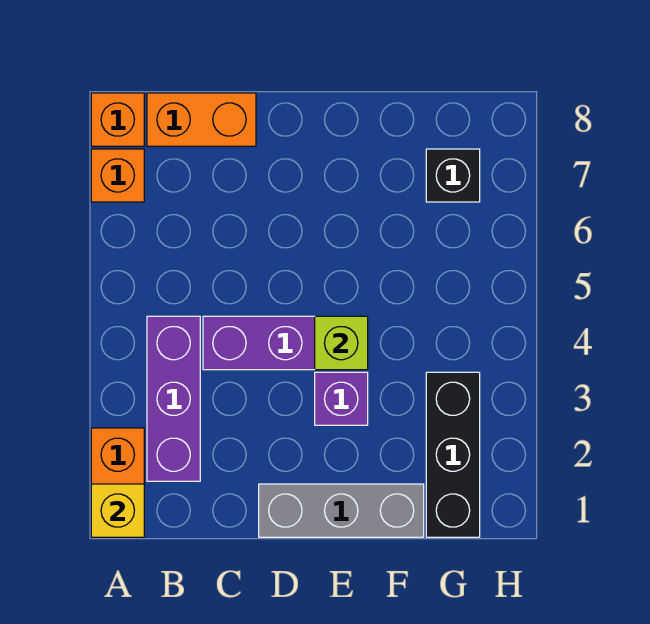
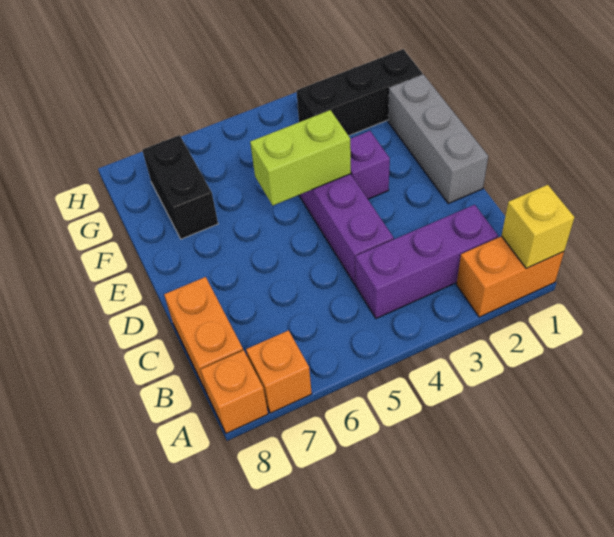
lime brick E4 level 2 -> lime brick E4:E5 level 2
black brick G7 level 1 -> black brick F7:G7 level 1

